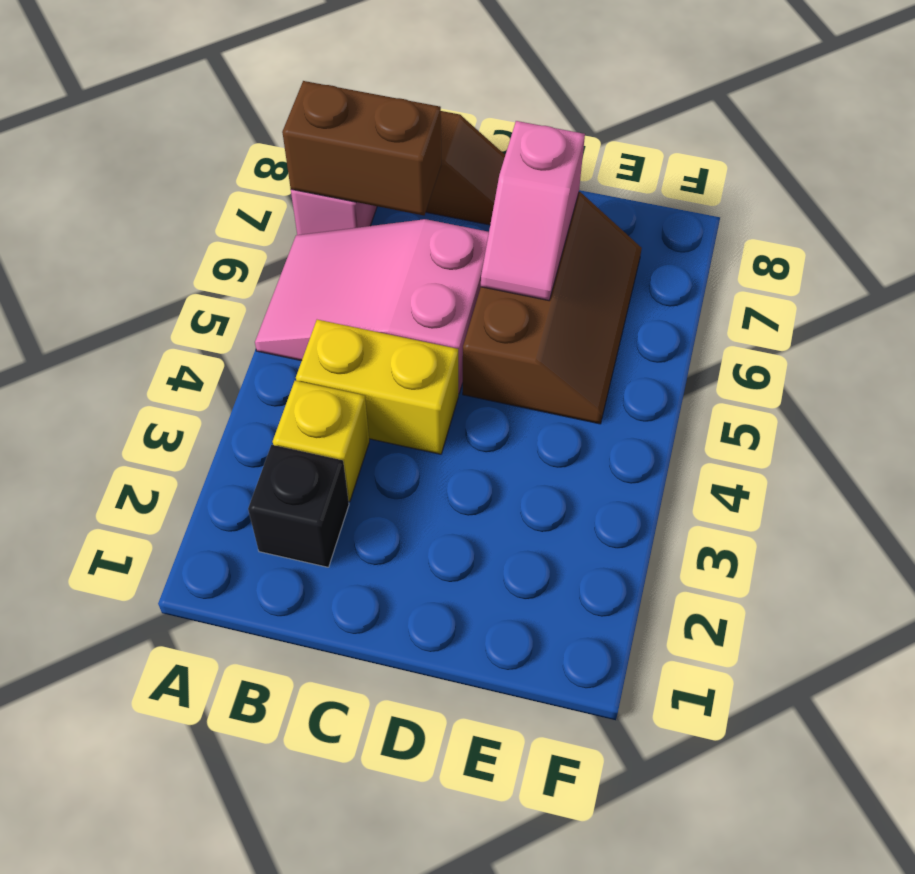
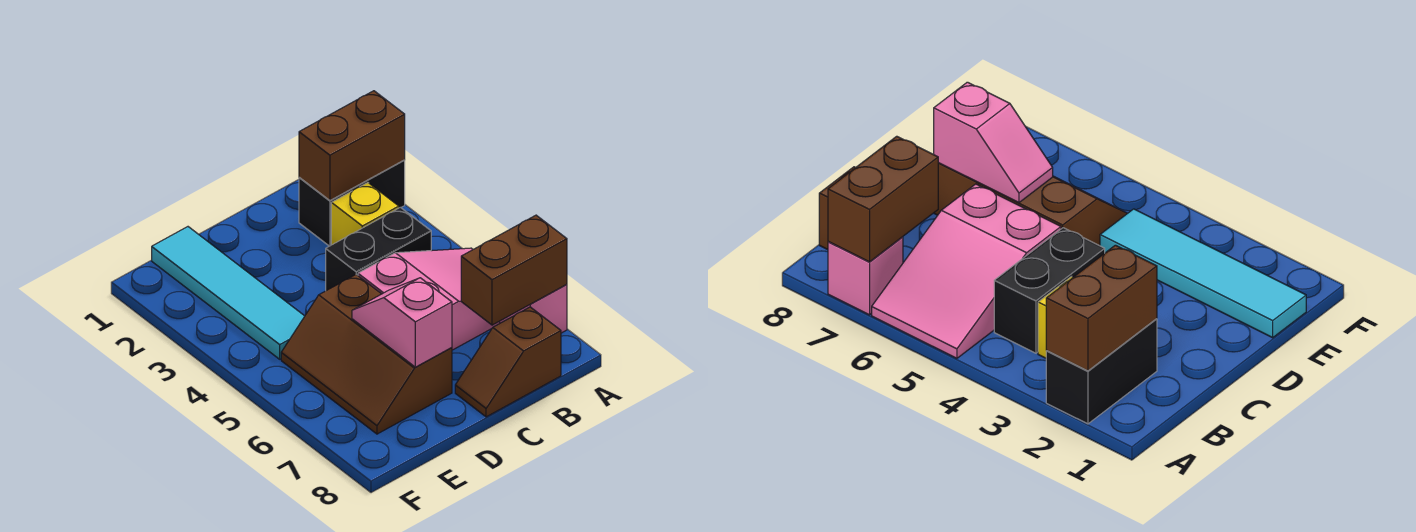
none -> brown brick A2:B2 level 2
black brick B2 level 1 -> black brick A2:B2 level 1
yellow brick B4:C4 level 1 -> black brick B4:C4 level 1
none -> cyan tile E1:E4 level 1

